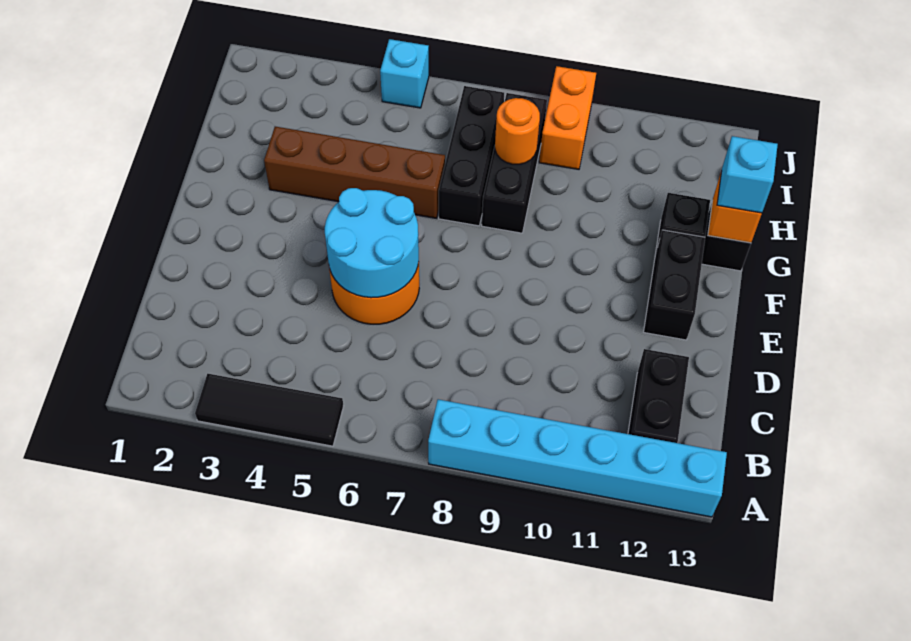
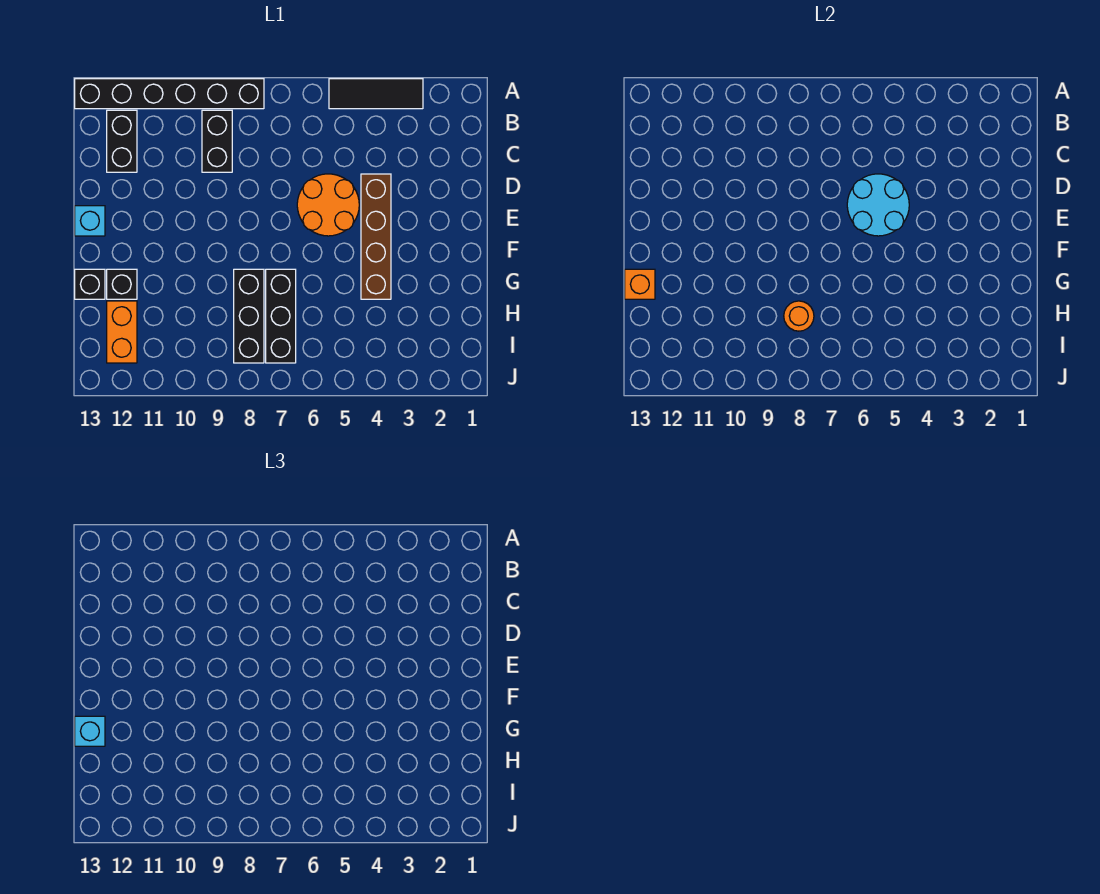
cyan brick A8:A13 level 1 -> black brick A8:A13 level 1
black brick E12:F12 level 1 -> black brick B9:C9 level 1
brown brick G3:G6 level 1 -> brown brick D4:G4 level 1
orange brick I9:J9 level 1 -> orange brick H12:I12 level 1
cyan brick J5 level 1 -> cyan brick E13 level 1

